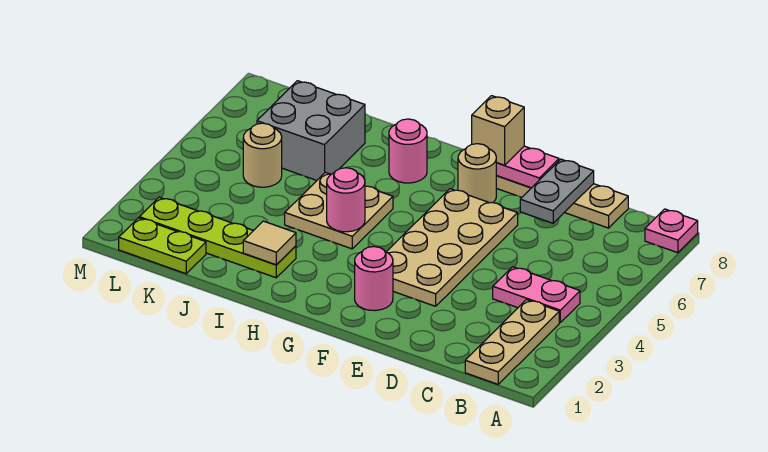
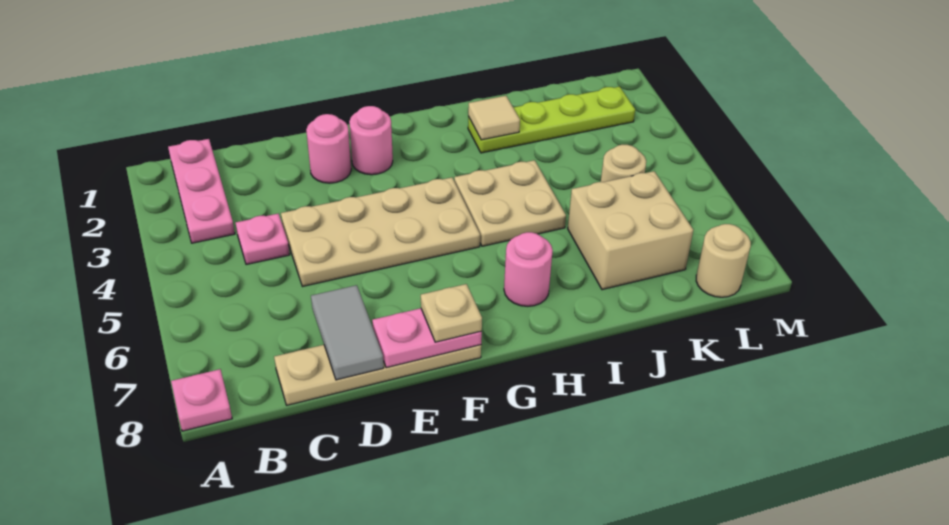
tan plate B1:B3 level 1 -> pink plate B1:B3 level 1
pink plate B4:C4 level 1 -> pink plate C4 level 1
grey plate D7:D8 level 2 -> grey tile D7:D8 level 2
tan plate E3:F6 level 1 -> tan plate D4:G5 level 1
tan round brick F7 level 1 -> tan round brick L8 level 1
tan brick F8 level 3 -> tan plate F8 level 3
pink round brick H4 level 2 -> pink round brick E2 level 1
grey brick J6:K7 level 1 -> tan brick J6:K7 level 1
lime plate K1:L1 level 1 -> none

